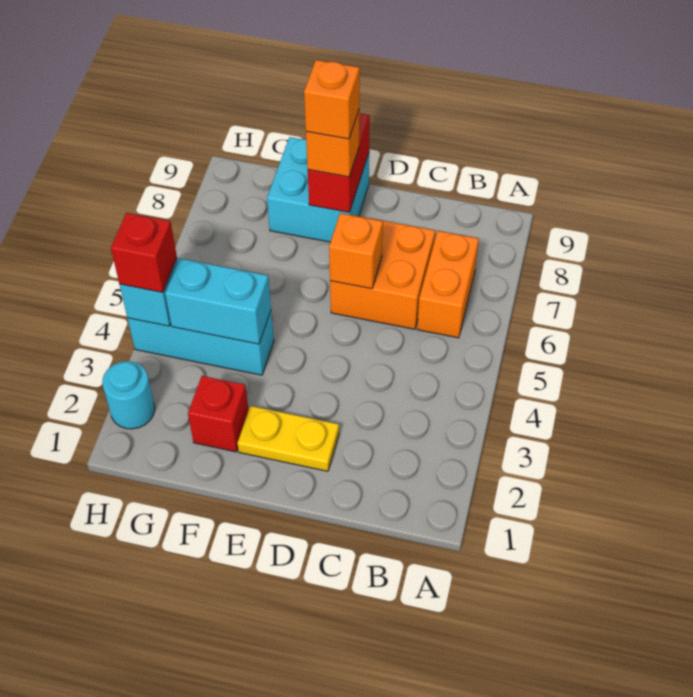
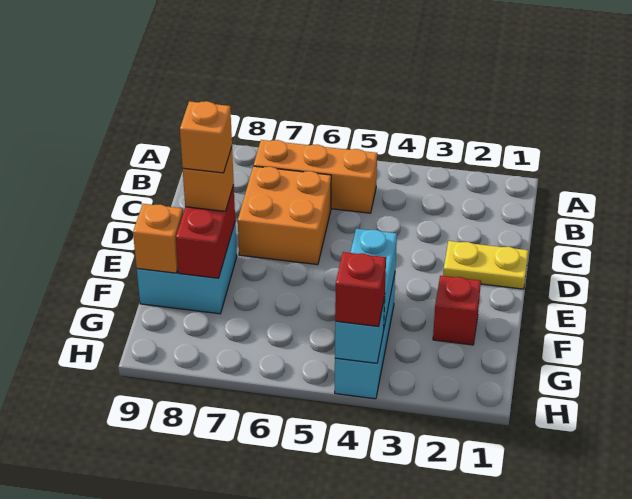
orange brick B6:B7 level 1 -> orange brick B5:B7 level 1
yellow plate D2:E2 level 1 -> yellow plate D1:D2 level 1
orange brick D6 level 2 -> orange brick F9 level 2
red brick E8:E9 level 2 -> red brick E8:F8 level 2
cyan round brick H2 level 1 -> none

